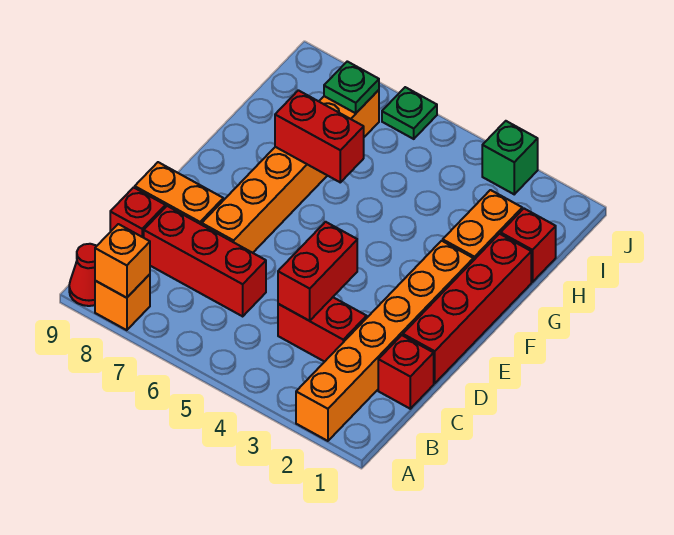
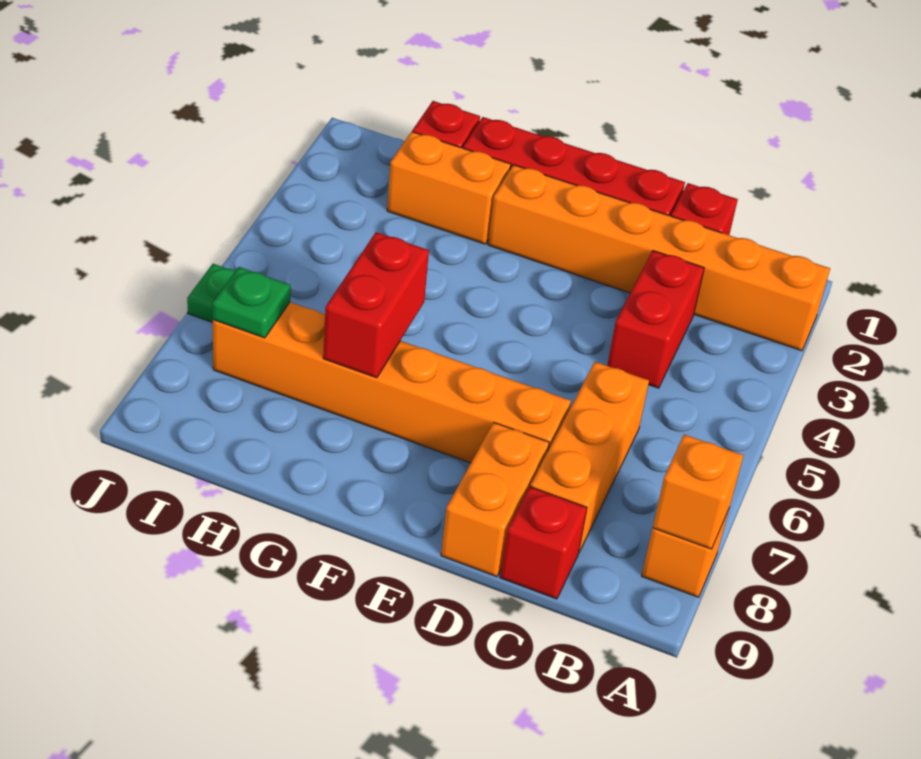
red cone A9 level 1 -> none
red brick C4:D4 level 2 -> none
red brick C6:C8 level 1 -> orange brick C6:C8 level 1
green brick J3 level 1 -> none

